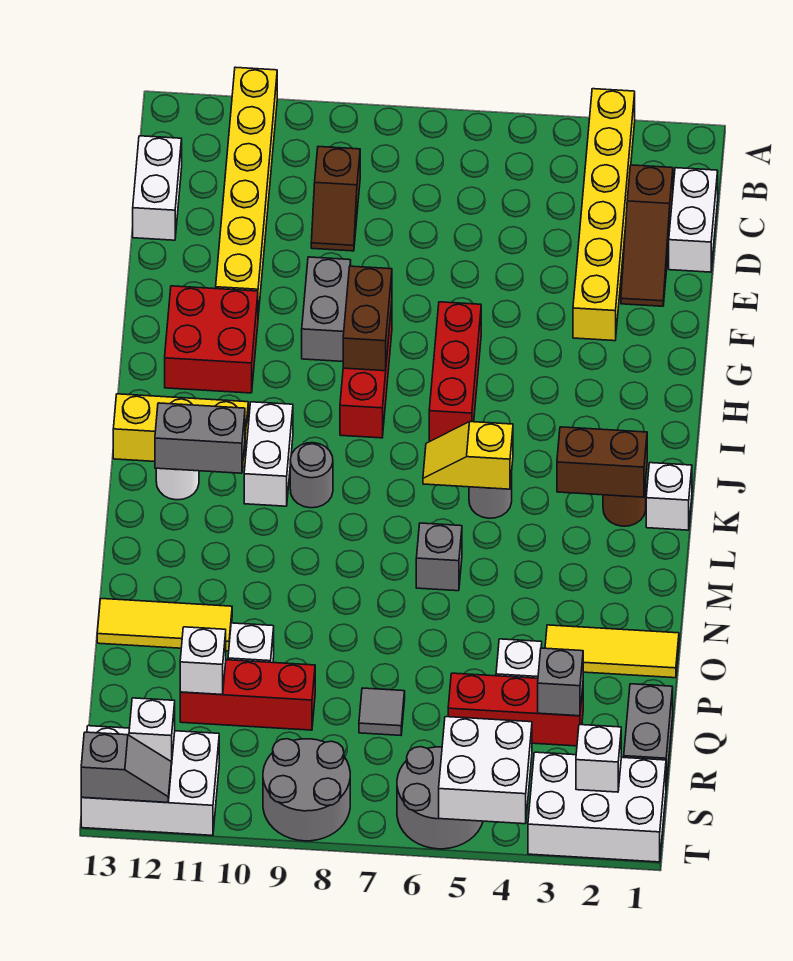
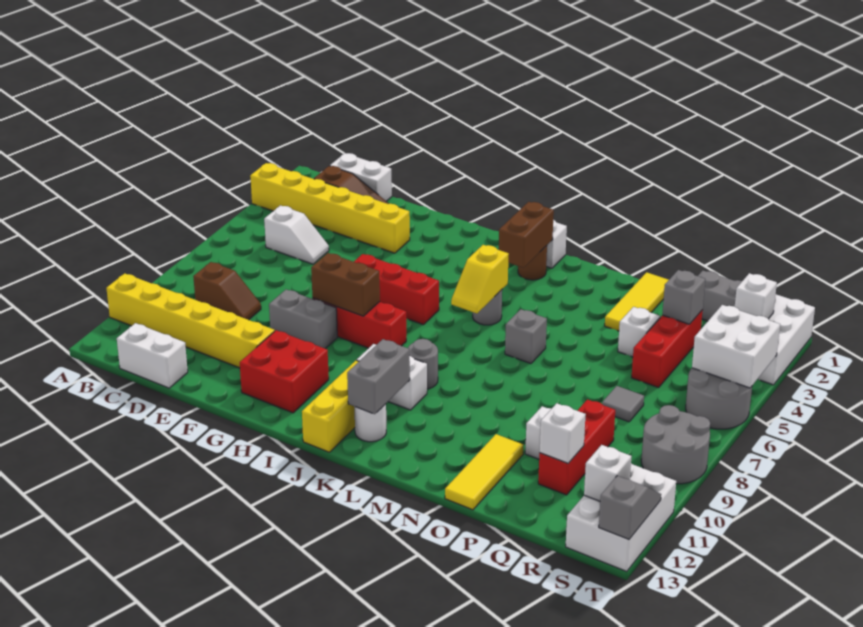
none -> white slope C5:D5 level 1 top C

